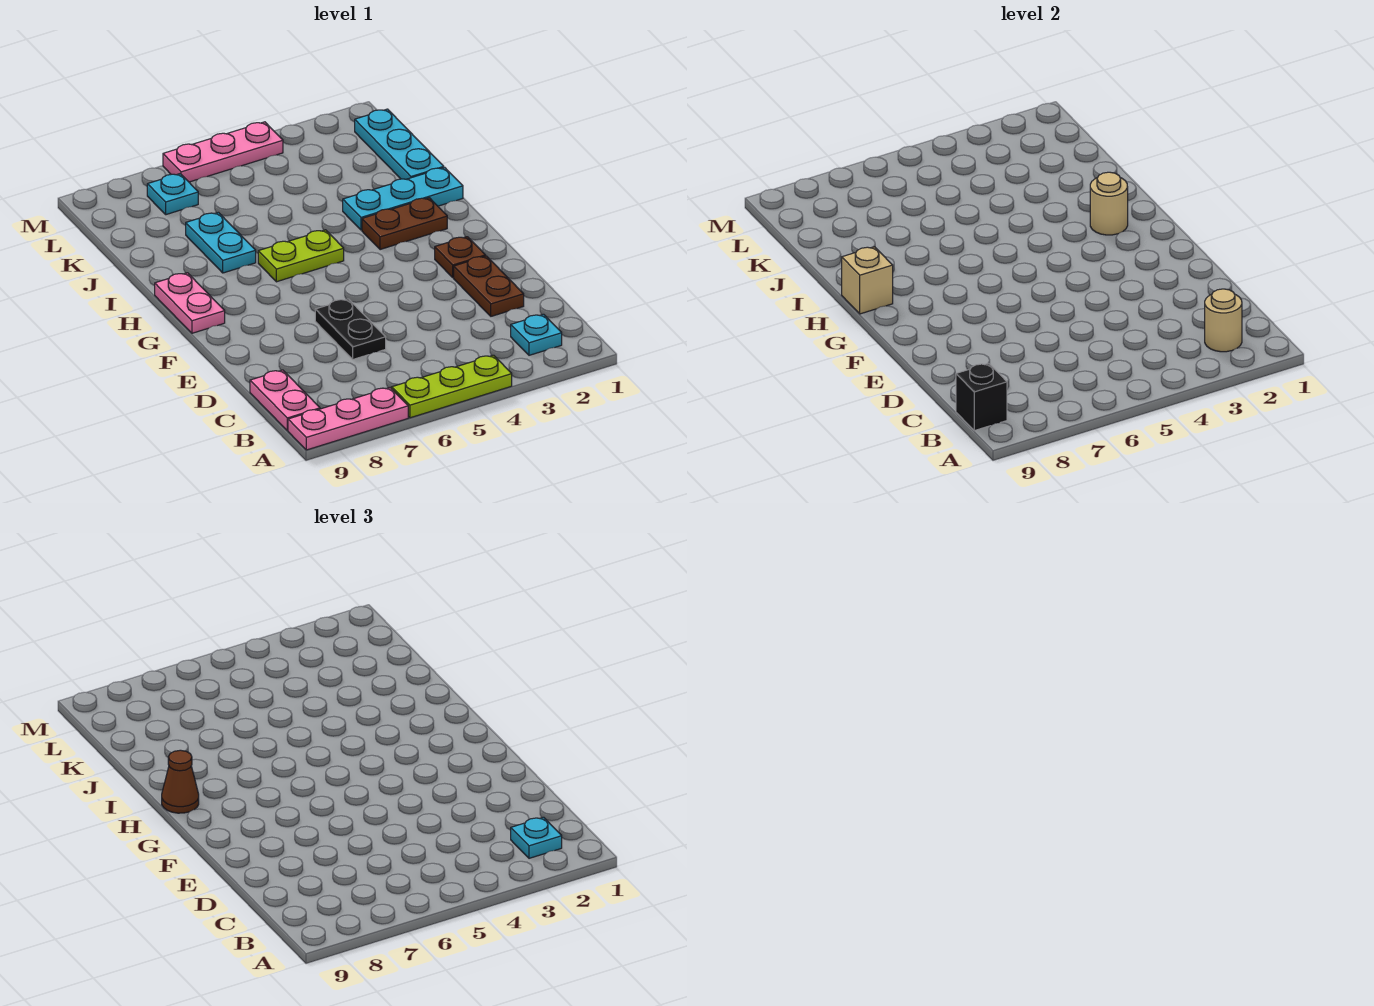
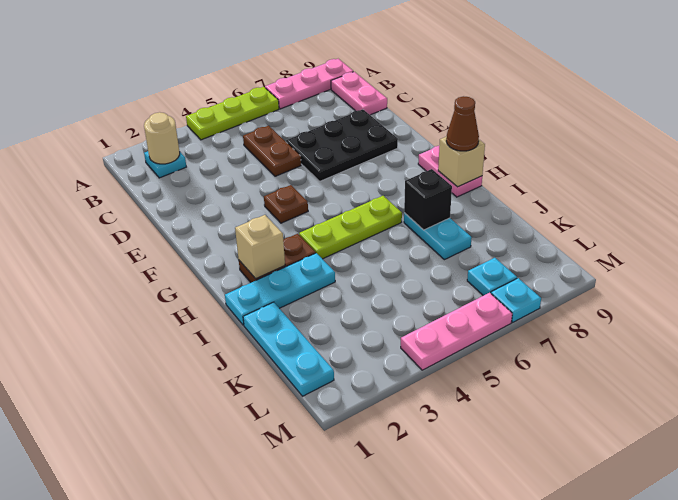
cyan plate B2 level 3 -> cyan plate M7 level 1
black brick B9 level 2 -> black brick I7 level 2
brown plate D2:E2 level 1 -> brown plate C5:D5 level 1
black plate D6:E6 level 1 -> black plate D6:E8 level 1
brown plate F2 level 1 -> brown plate F4 level 1
tan round brick H2 level 2 -> tan brick H2 level 2
lime plate H5:H6 level 1 -> lime plate H4:H6 level 1

